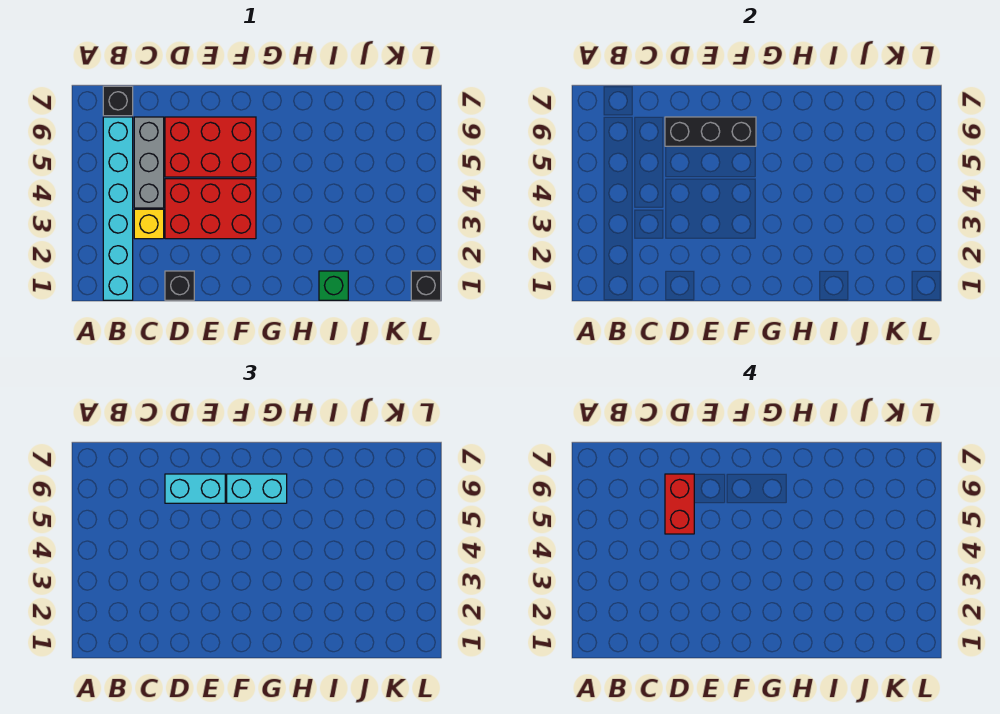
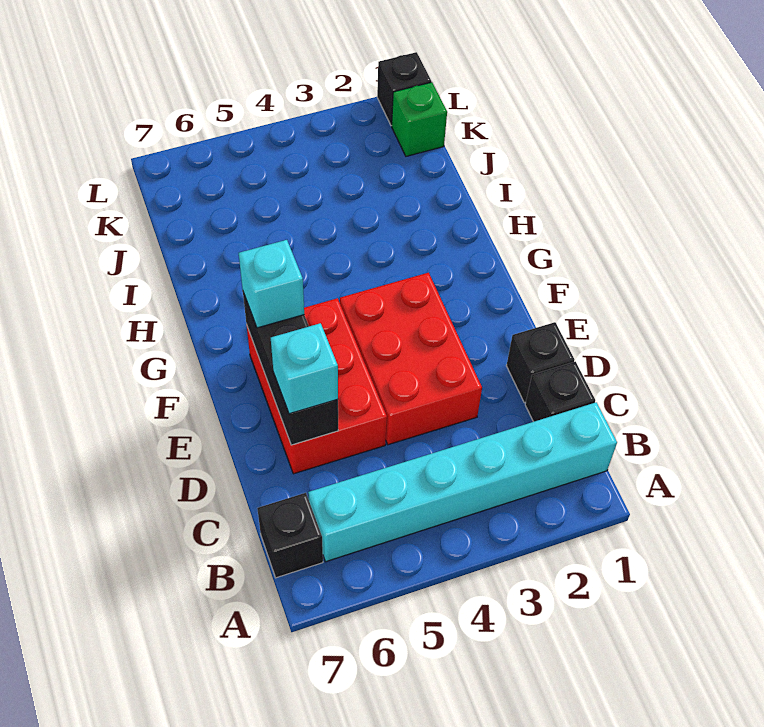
none -> black brick C1 level 1
yellow brick C3 level 1 -> none
grey brick C4:C6 level 1 -> none
red brick D5:D6 level 4 -> none
cyan brick D6:E6 level 3 -> cyan brick D6 level 3
cyan brick F6:G6 level 3 -> cyan brick F6 level 3
green brick I1 level 1 -> green brick K1 level 1

